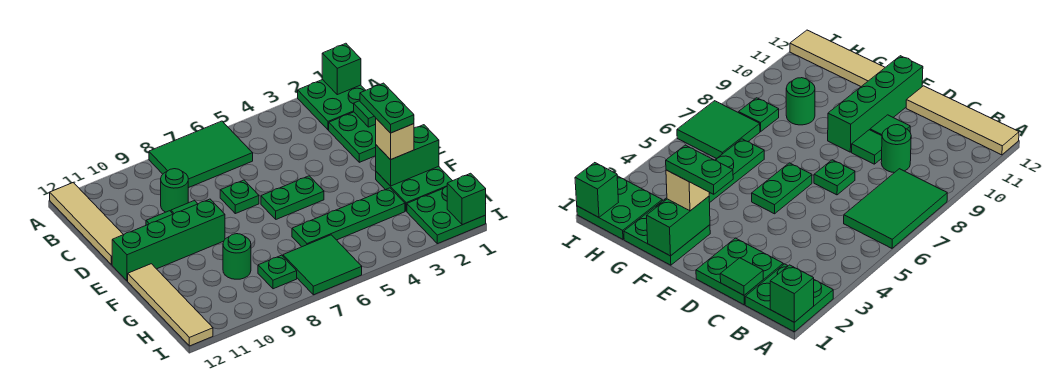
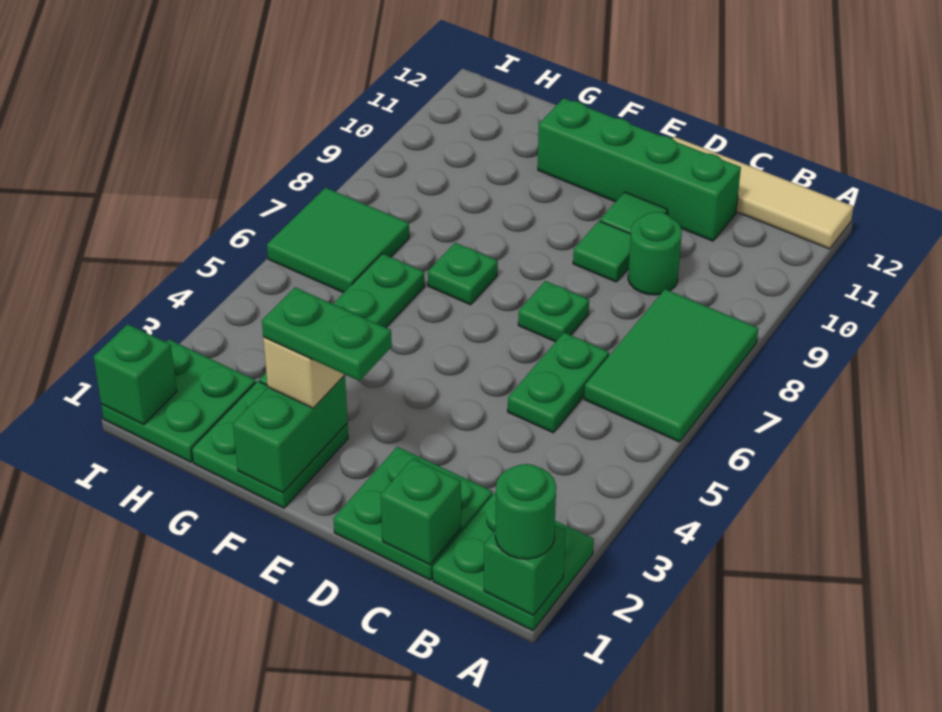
green tile C1 level 2 -> green brick C1 level 2
green plate E5:E6 level 1 -> green plate C5:C6 level 1
green brick E9:E12 level 1 -> green brick C11:F11 level 1
tan tile F12:I12 level 1 -> none
green round brick G9 level 1 -> green round brick A1 level 3
green plate H8 level 1 -> green plate F7 level 1

